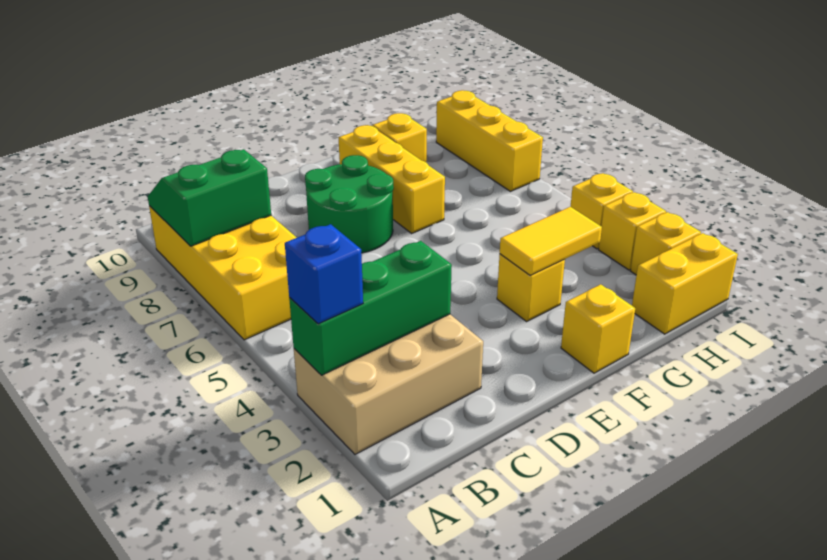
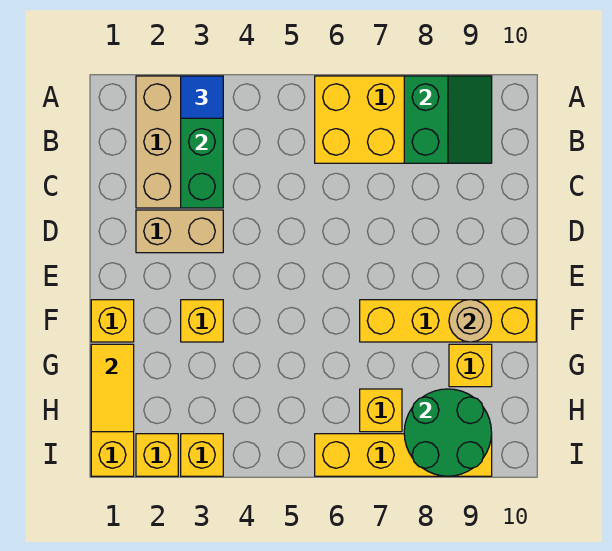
blue brick A3 level 3 -> blue tile A3 level 3
none -> tan brick D2:D3 level 1
green round brick D7:E8 level 1 -> green round brick H8:I9 level 2
yellow tile F3:G3 level 2 -> yellow tile G1:H1 level 2
yellow brick F7:F9 level 1 -> yellow brick F7:F10 level 1
none -> tan round brick F9 level 2
yellow brick I4 level 1 -> yellow brick H7 level 1
yellow brick I7:I9 level 1 -> yellow brick I6:I9 level 1

